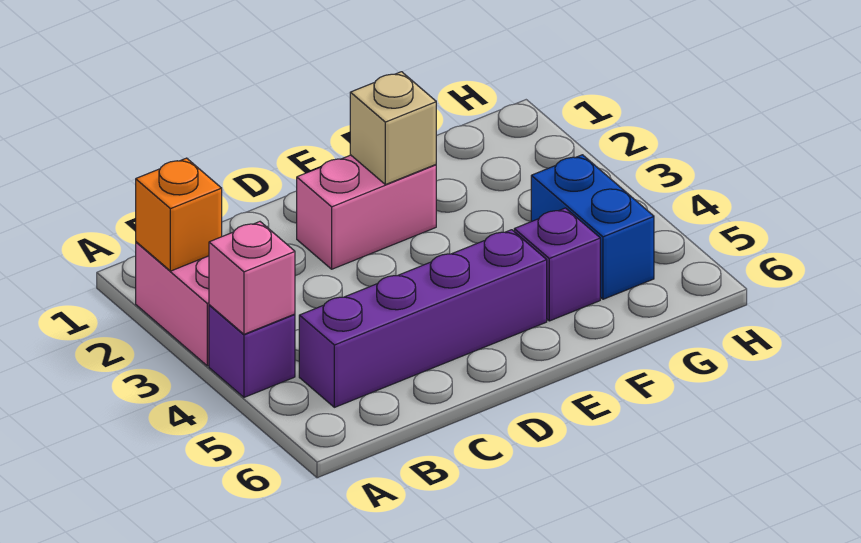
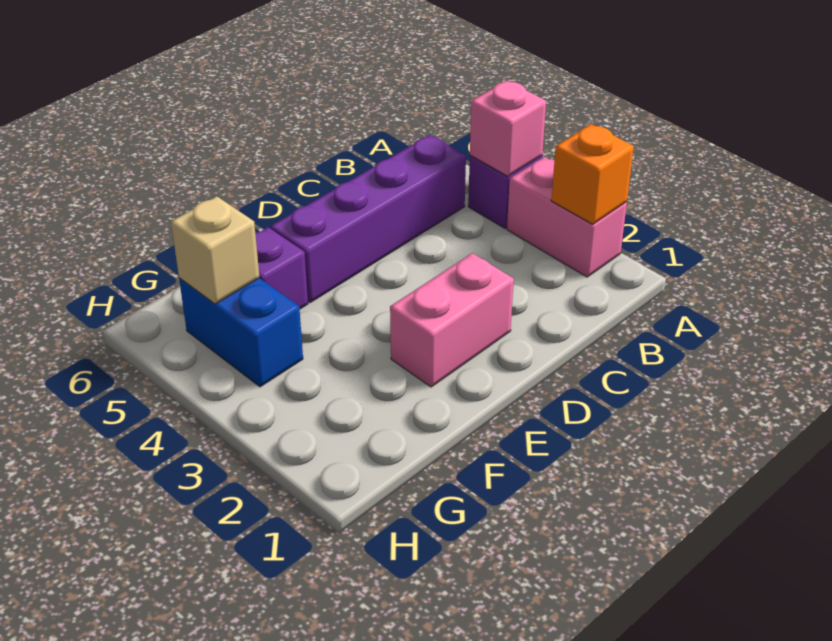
tan brick E2 level 2 -> tan brick G5 level 2

